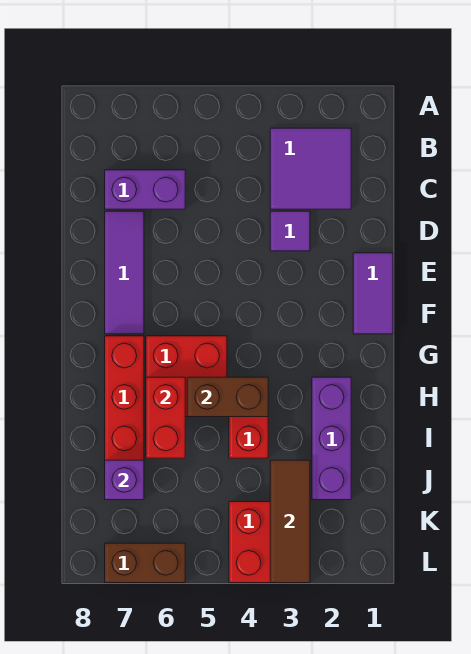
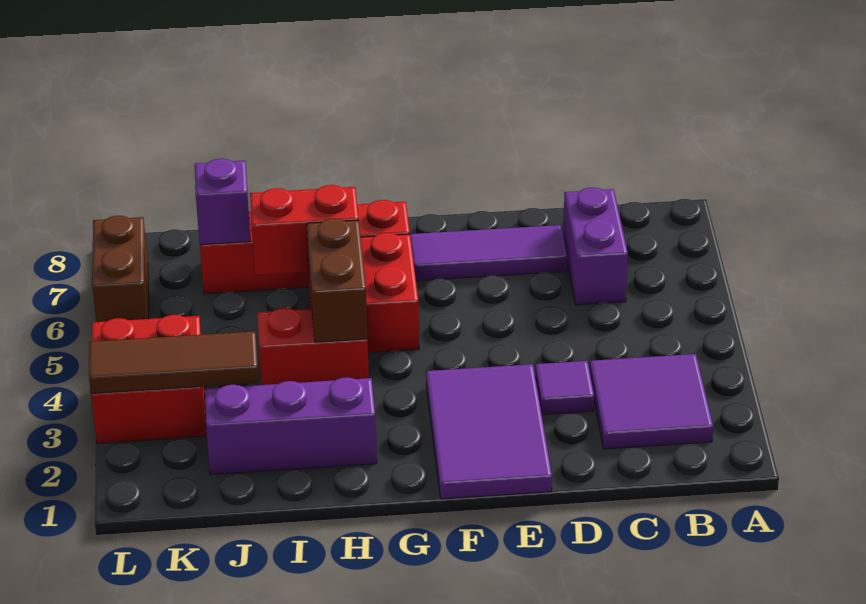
purple tile E1:F1 level 1 -> purple tile E1:F3 level 1

